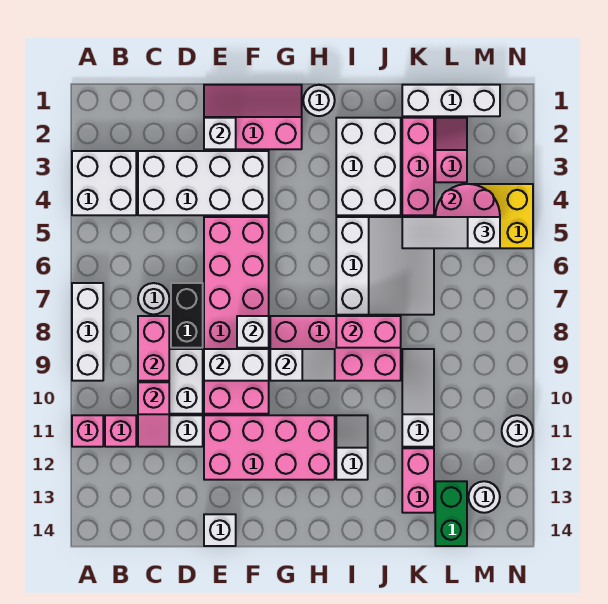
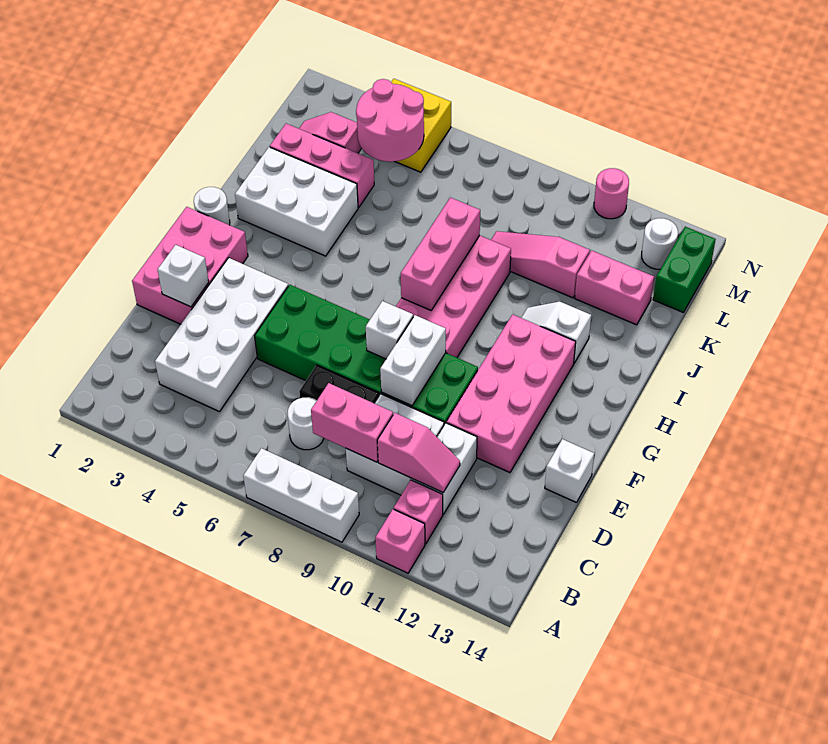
white brick A3:B4 level 1 -> none
pink slope E1:G2 level 1 top 2 -> pink brick E1:G2 level 1
pink brick E5:F10 level 1 -> green brick E5:F10 level 1
white slope G9:H9 level 2 top G -> none
white slope I5:K7 level 1 top I -> none
pink brick I8:J8 level 2 -> pink brick H8:J8 level 2
white brick K1:M1 level 1 -> none
white slope K5:M5 level 3 top M -> none
white slope K9:K11 level 1 top 11 -> pink slope K9:K11 level 1 top 11
green brick L13:L14 level 1 -> green brick L14:M14 level 1
white round brick N11 level 1 -> pink round brick N11 level 1

